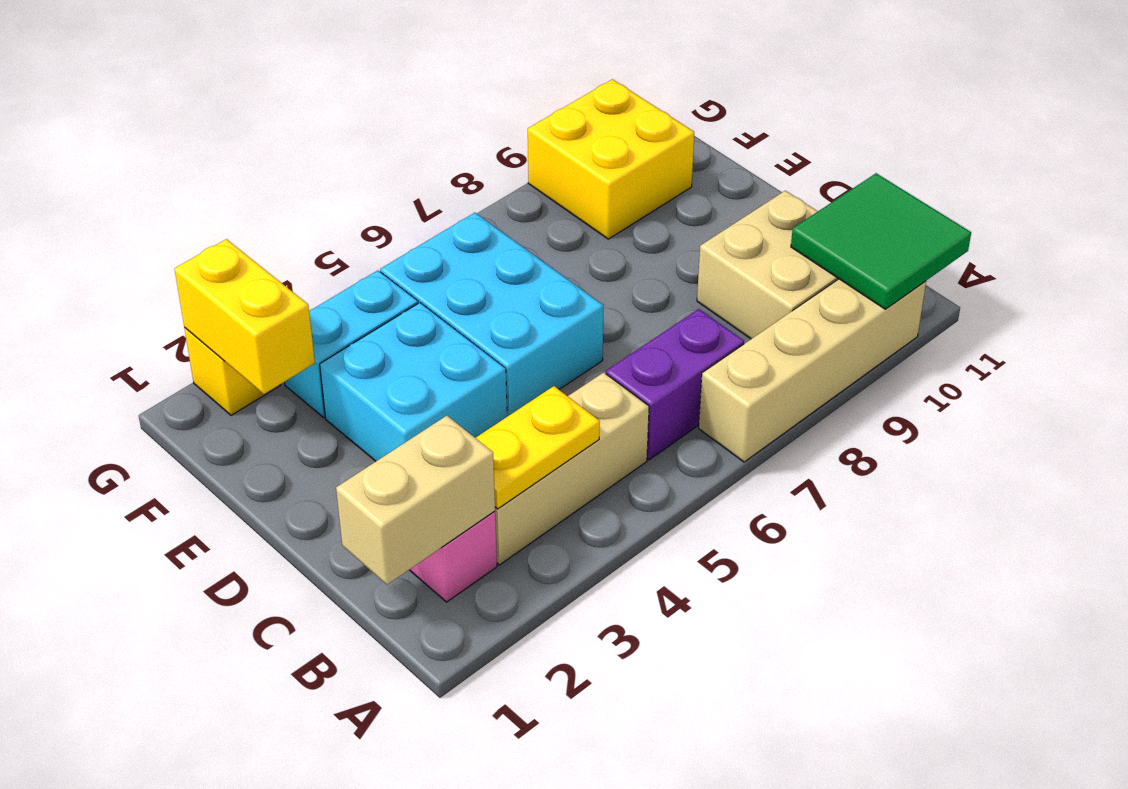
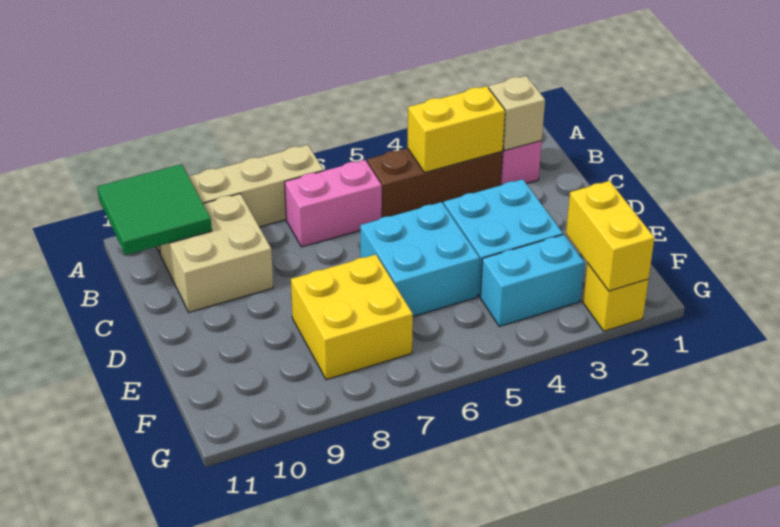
tan brick B1:B2 level 2 -> tan brick B2 level 2
tan brick B3:B5 level 1 -> brown brick B3:B5 level 1
yellow plate B3:B4 level 2 -> yellow brick B3:B4 level 2
purple brick B6:B7 level 1 -> pink brick B6:B7 level 1
cyan brick D5:F6 level 1 -> cyan brick D5:E6 level 1
yellow brick F9:G10 level 1 -> yellow brick E7:F8 level 1

